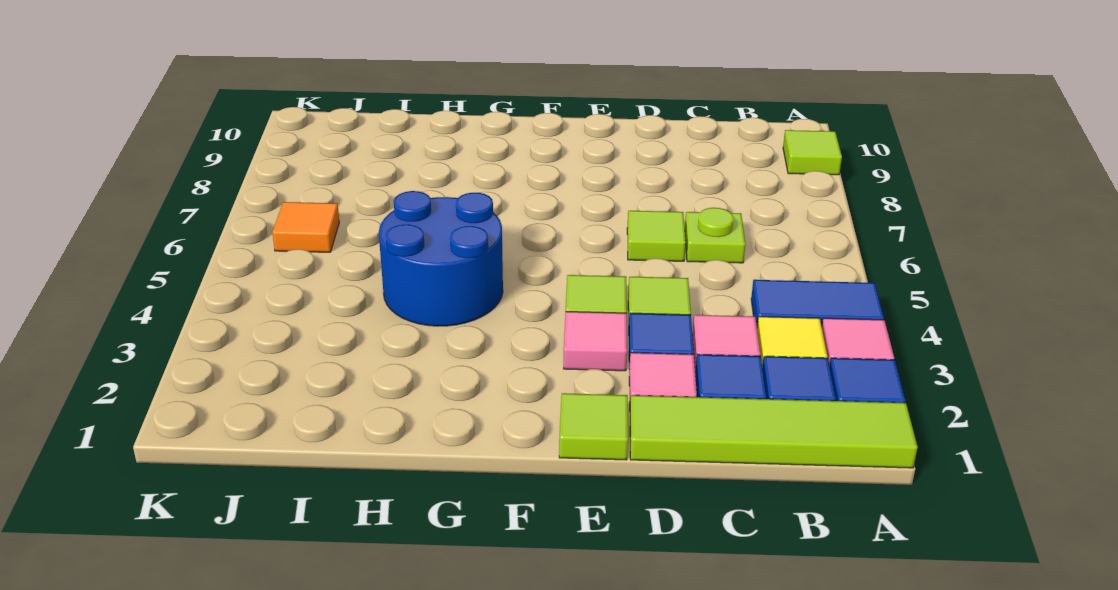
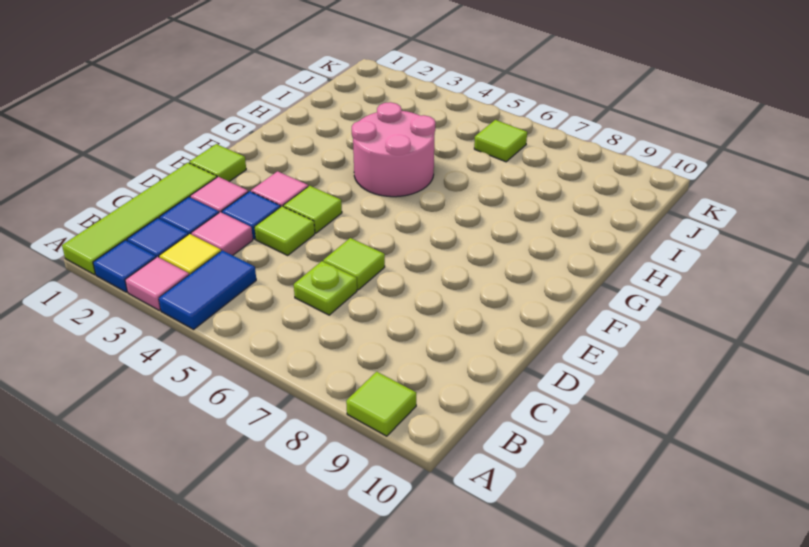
blue round brick G4:H5 level 1 -> pink round brick G4:H5 level 1
orange tile J6 level 1 -> lime tile J6 level 1

